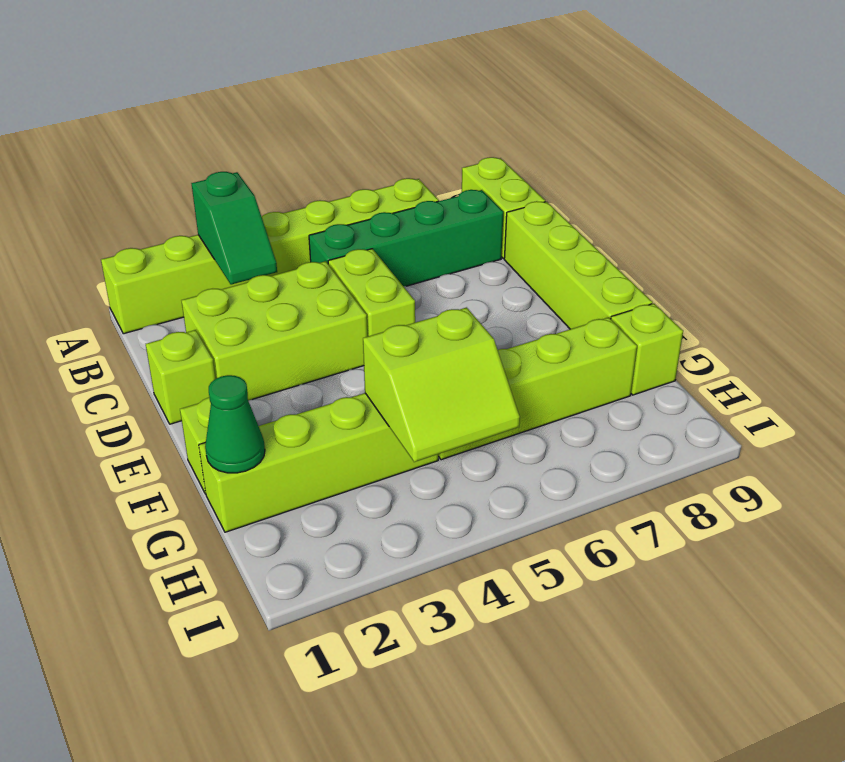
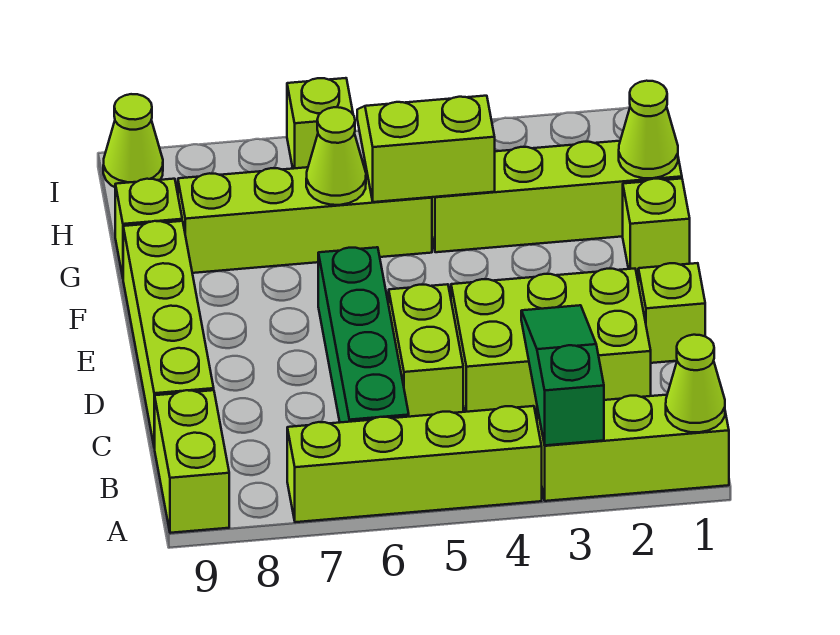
none -> lime cone A1 level 2
green slope A3:B3 level 2 top A -> green slope A3:C3 level 2 top A
green brick B5:B8 level 1 -> green brick B6:E6 level 1
green cone G1 level 2 -> lime cone G1 level 2
none -> lime cone G6 level 2
none -> lime brick I6 level 1
none -> lime cone I9 level 1

